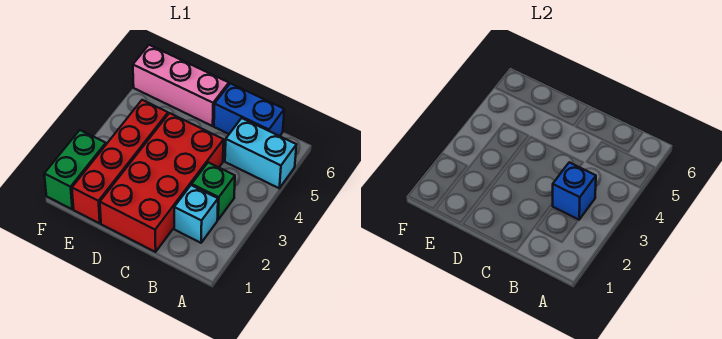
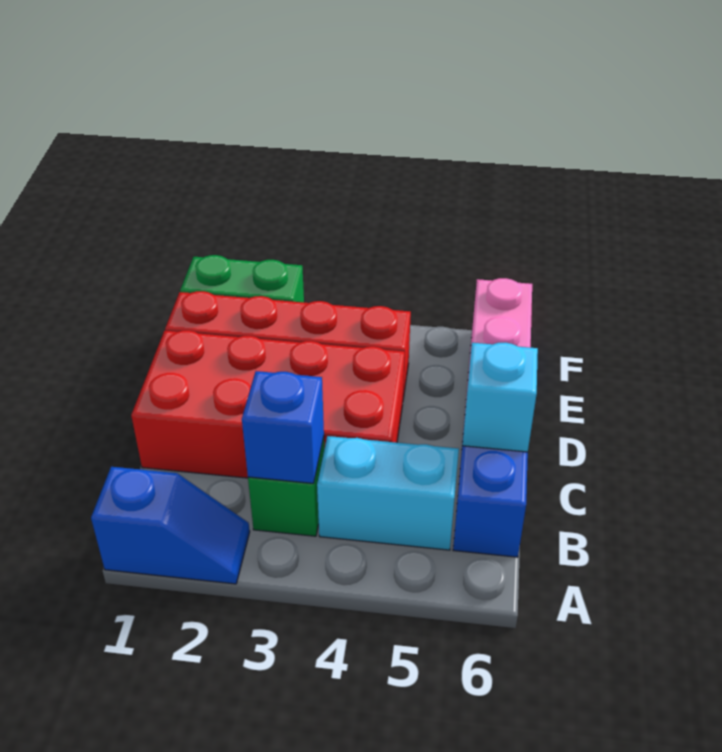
none -> blue slope A1:A2 level 1 top 1
cyan brick A5:B5 level 1 -> cyan brick B4:B5 level 1
cyan brick B2 level 1 -> cyan brick C6 level 2

